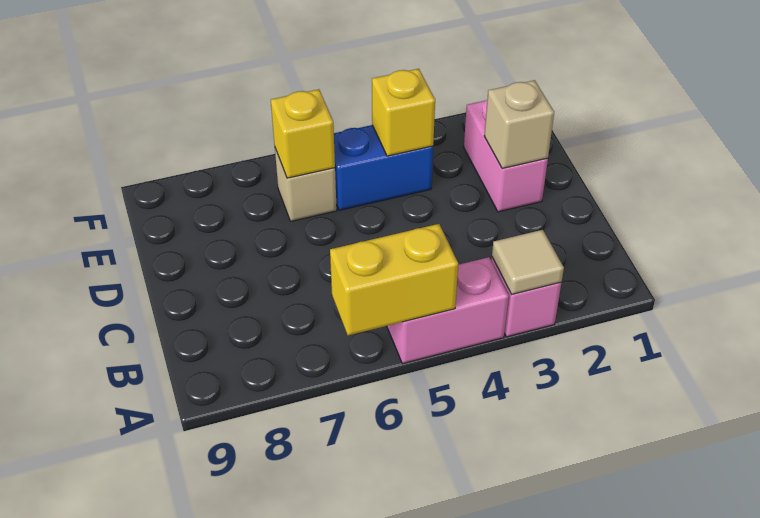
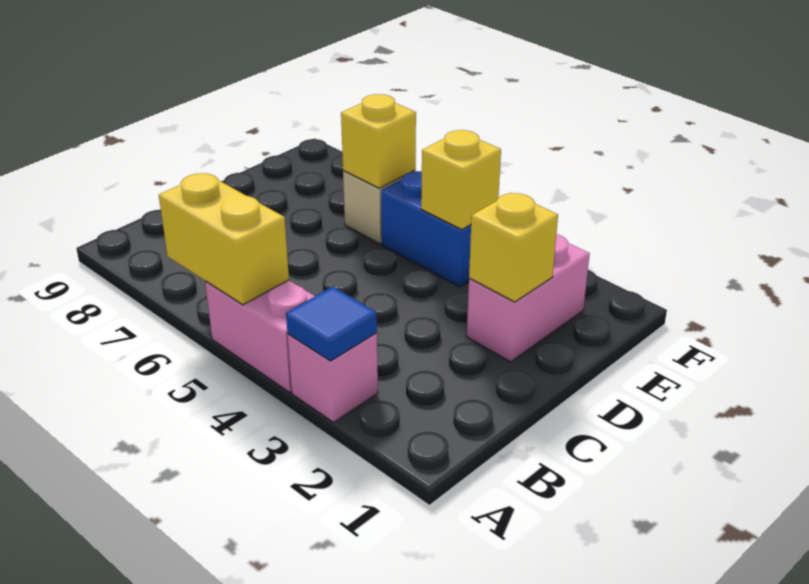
tan tile A3 level 2 -> blue tile A3 level 2
tan brick D2 level 2 -> yellow brick D2 level 2

